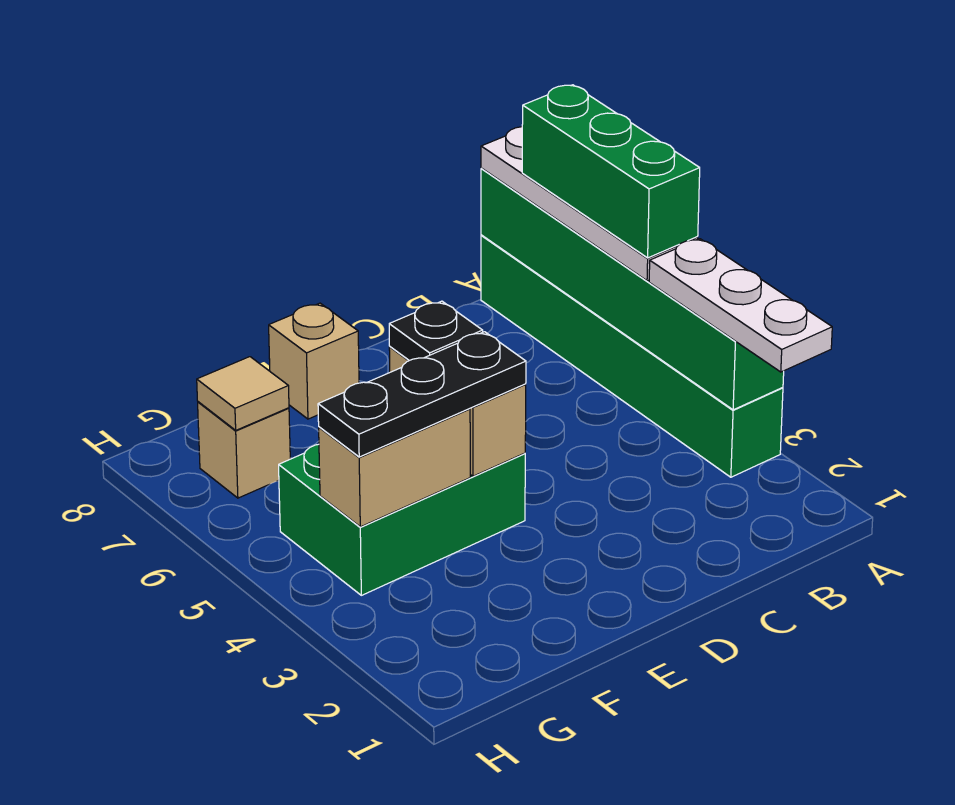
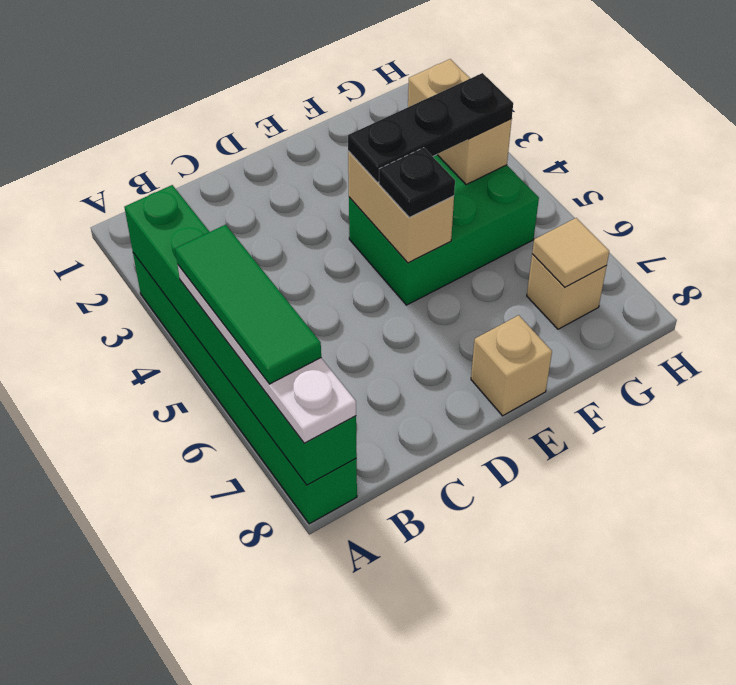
white plate A2:A4 level 3 -> none
green brick A5:A7 level 4 -> green tile A5:A7 level 4
tan brick F4:G4 level 2 -> tan brick G3:G4 level 2

